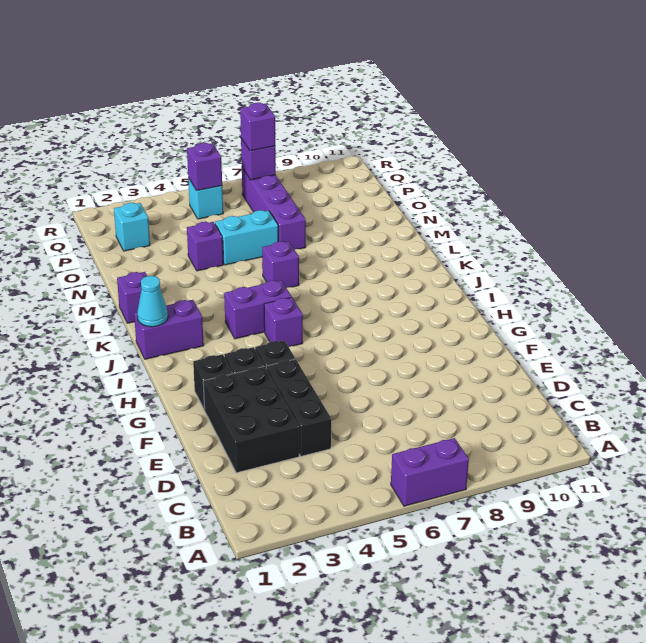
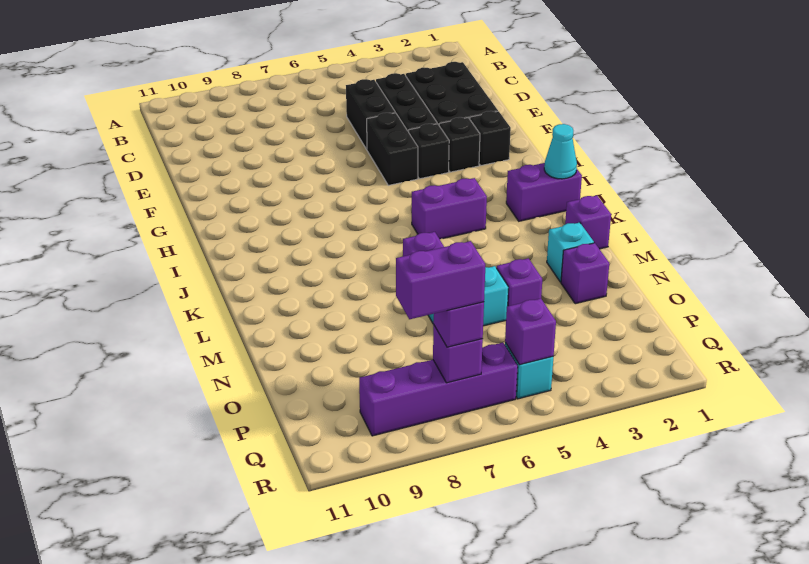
purple brick A6:A7 level 1 -> purple brick Q7:Q8 level 4
none -> black brick D5:E5 level 1
none -> black brick F5:G5 level 1
purple brick I5 level 1 -> purple brick N2 level 1
purple brick N7:Q7 level 1 -> purple brick Q6:Q9 level 1
cyan brick P2 level 1 -> cyan brick M2 level 1

